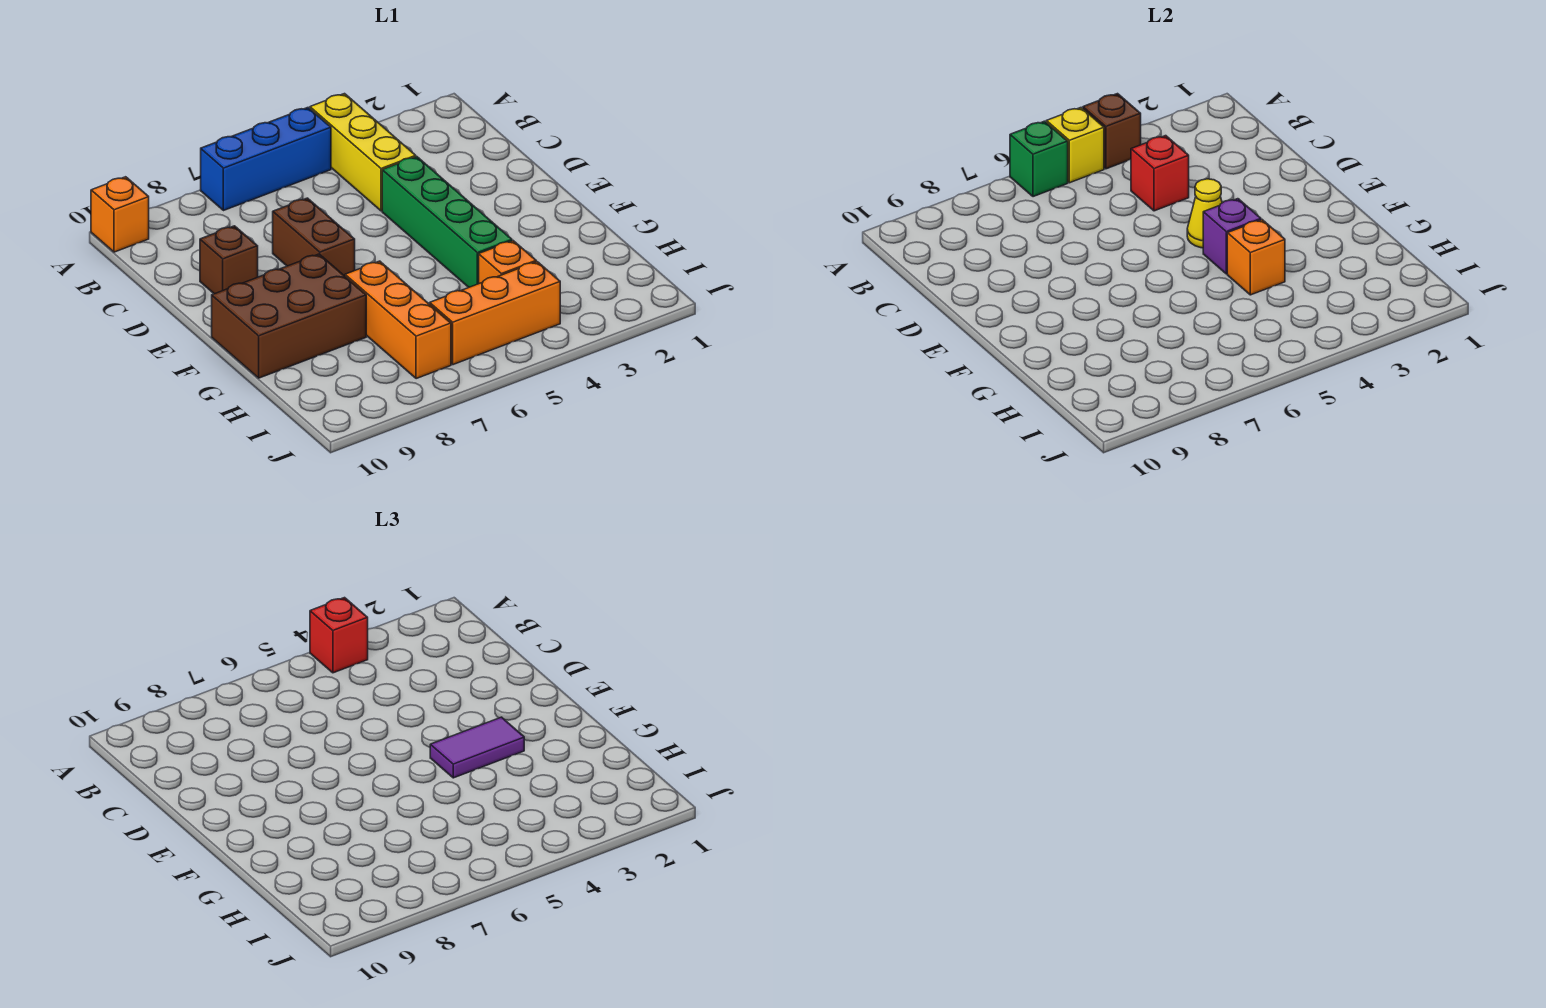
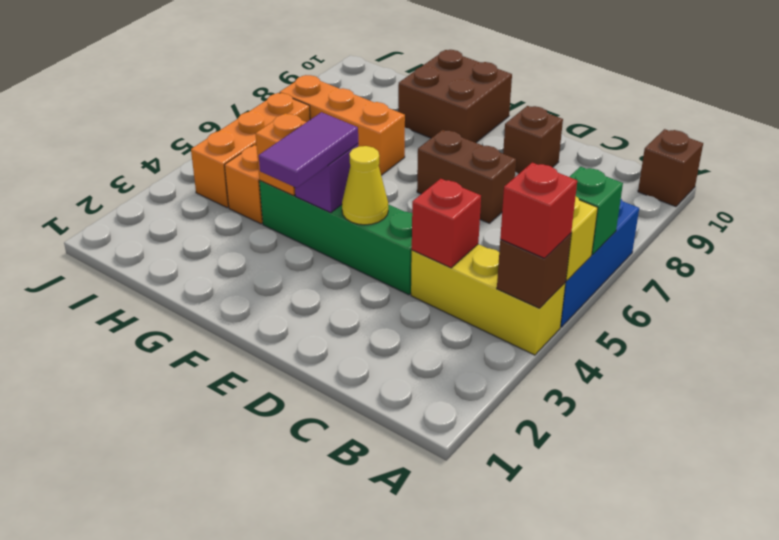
orange brick A10 level 1 -> brown brick A10 level 1
brown brick F8:G10 level 1 -> brown brick F9:G10 level 1

